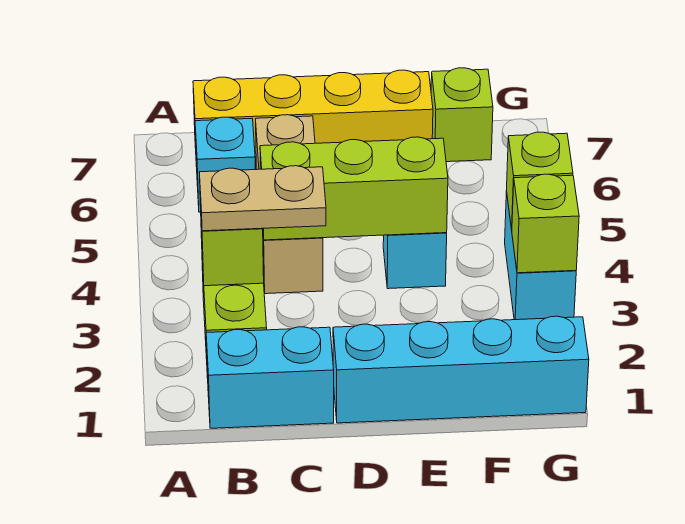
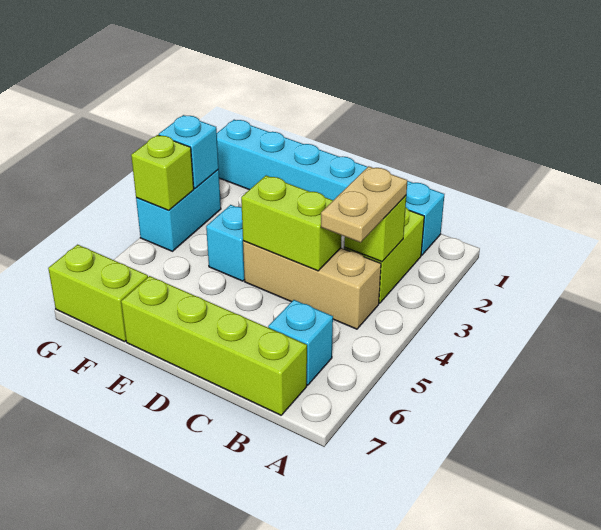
tan plate B3:C3 level 3 -> tan plate B3:B4 level 3
yellow brick B7:E7 level 1 -> lime brick B7:E7 level 1
tan brick C4:C6 level 1 -> tan brick B4:D4 level 1
lime brick C4:E4 level 2 -> lime brick C4:D4 level 2
lime brick F7 level 1 -> lime brick F7:G7 level 1
lime brick G3 level 2 -> cyan brick G3 level 2

